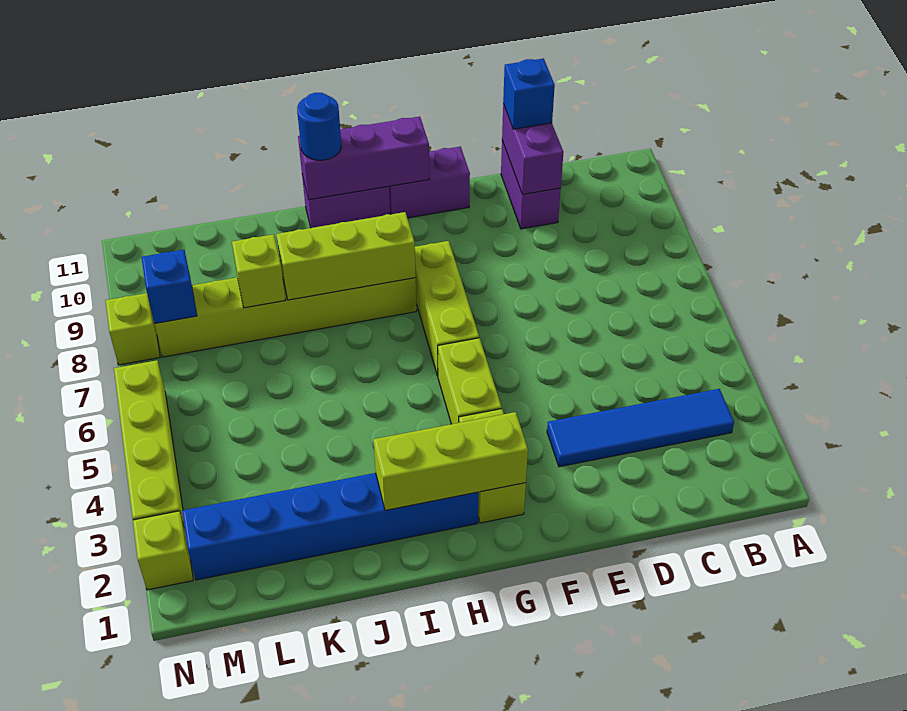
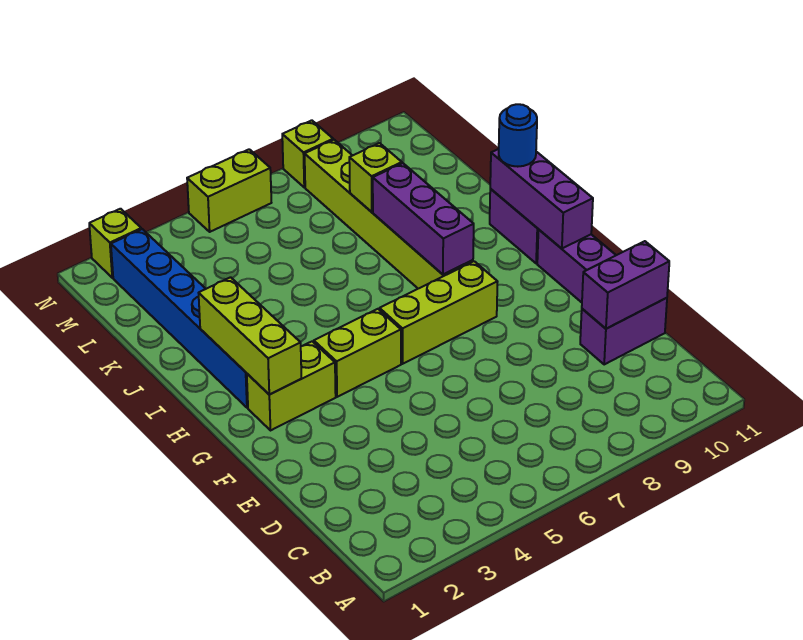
blue tile B3:E3 level 1 -> none
blue brick D11 level 3 -> none
lime brick H8:J8 level 2 -> purple brick H8:J8 level 2
blue brick M8 level 2 -> none
lime brick N3:N6 level 1 -> lime brick N5:N6 level 1

